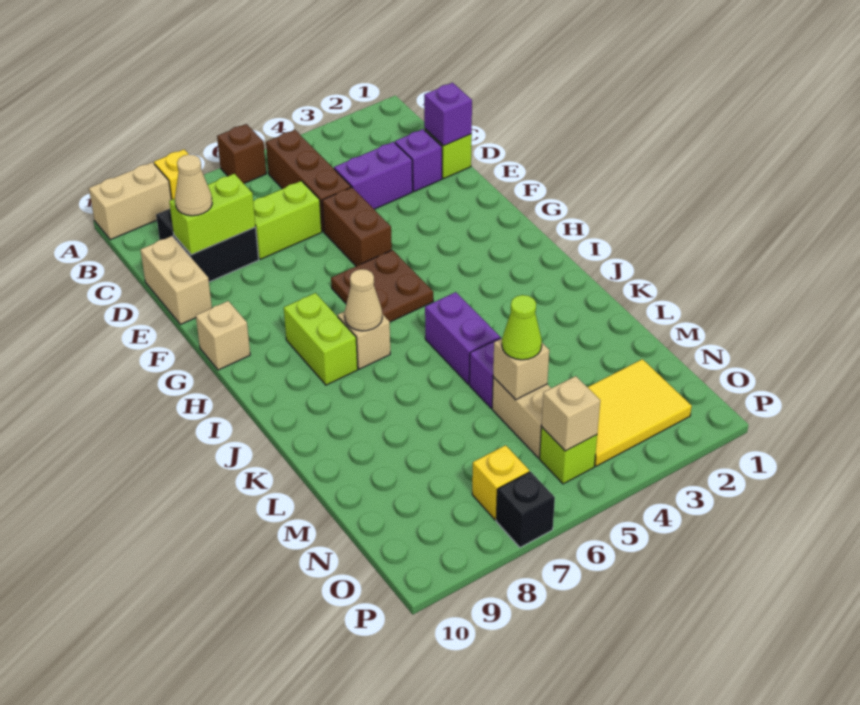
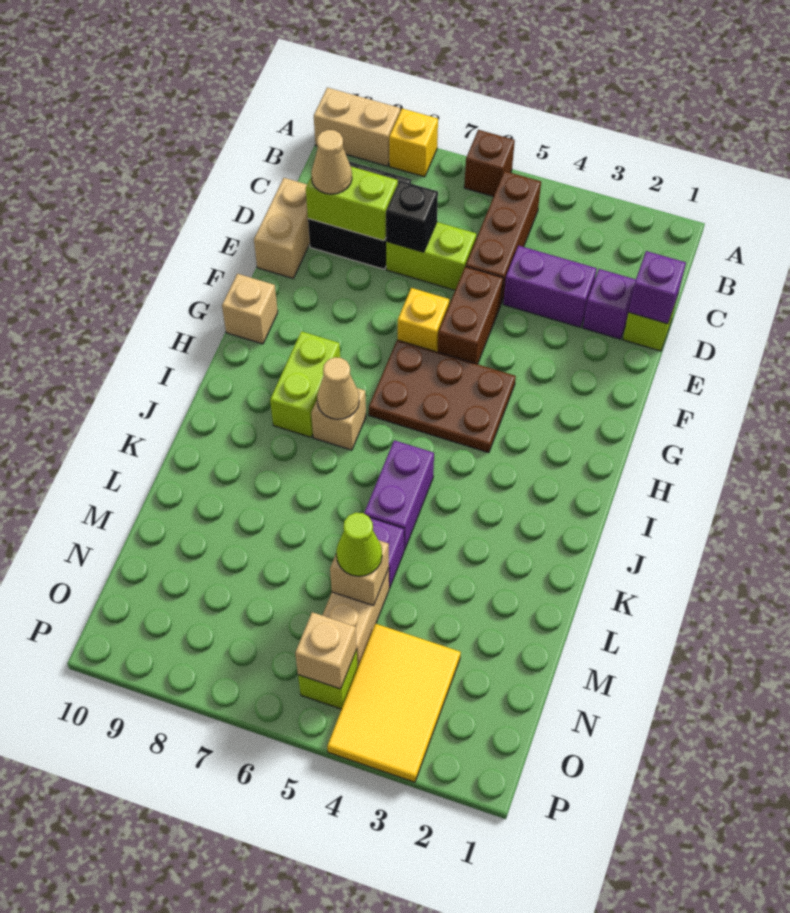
brown plate G5:H6 level 1 -> brown plate G4:H6 level 1
yellow tile N2:O4 level 1 -> yellow tile N3:P4 level 1
yellow brick O7 level 1 -> yellow brick F6 level 1
black brick P7 level 1 -> black brick D7 level 2

